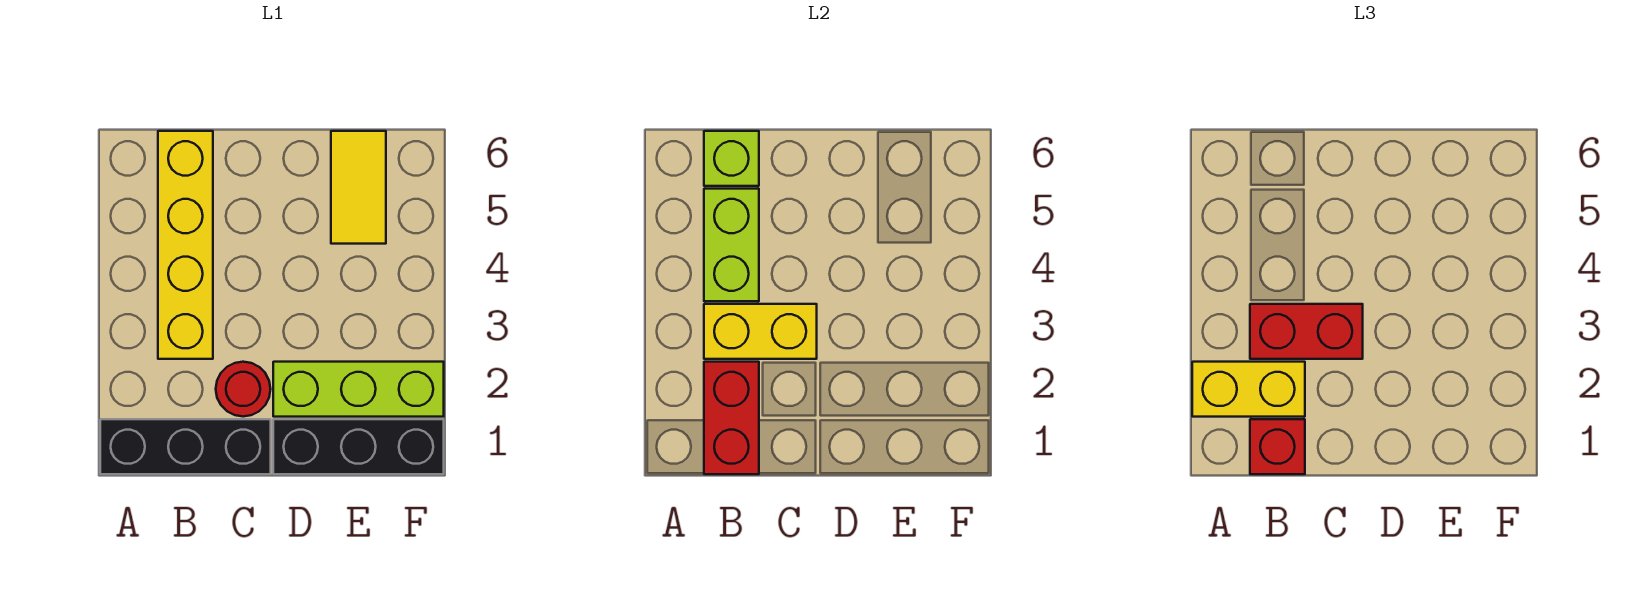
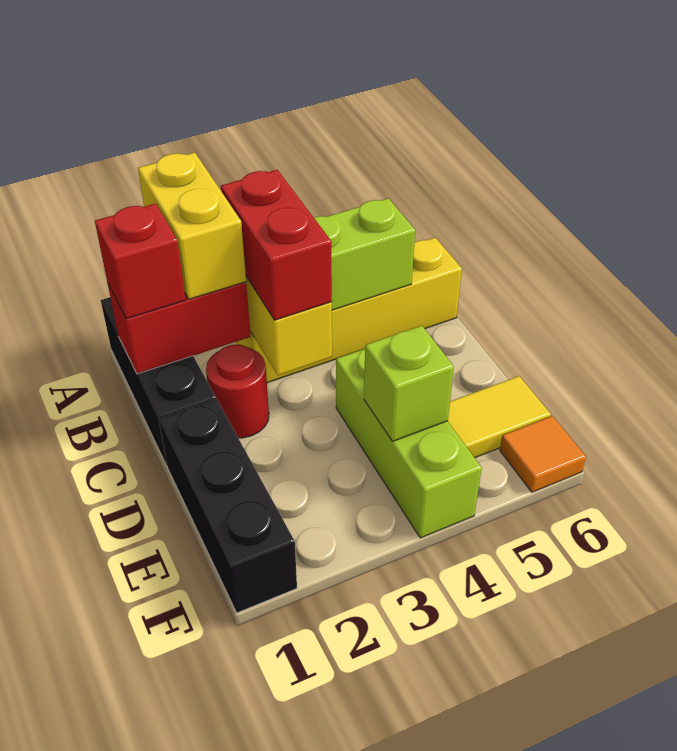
lime brick B6 level 2 -> lime brick E4 level 2
lime brick D2:F2 level 1 -> lime brick D4:F4 level 1
none -> orange tile F6 level 1

